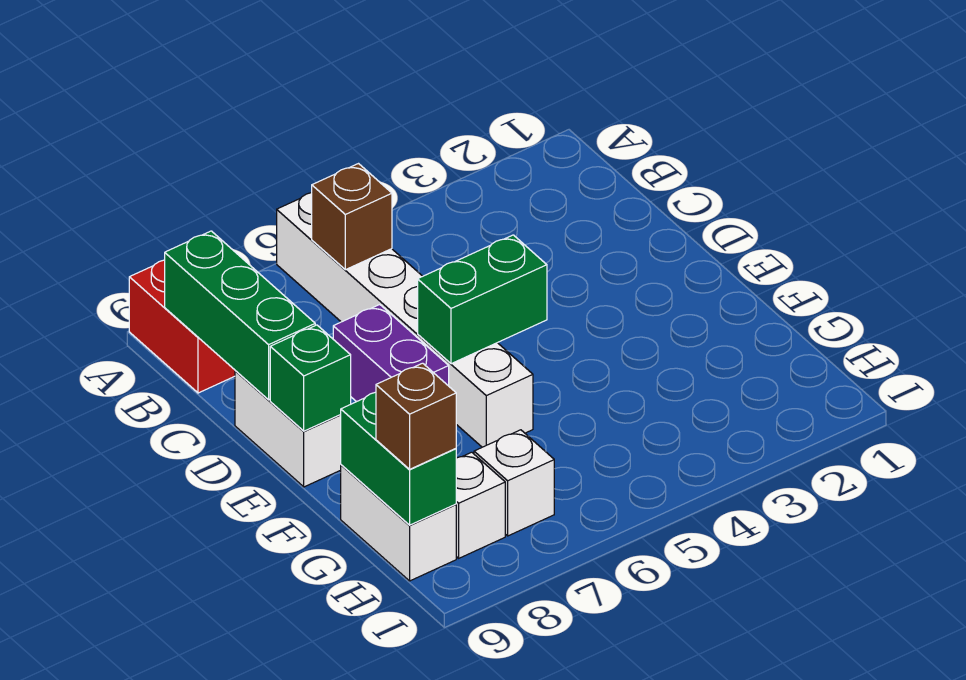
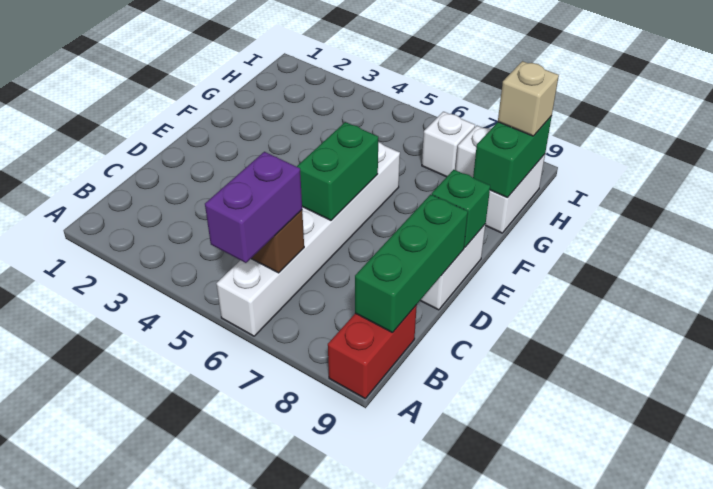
purple brick D7:E7 level 1 -> purple brick A6:B6 level 3
green brick E5:E6 level 2 -> green brick D6:E6 level 2
brown brick H9 level 3 -> tan brick H9 level 3

